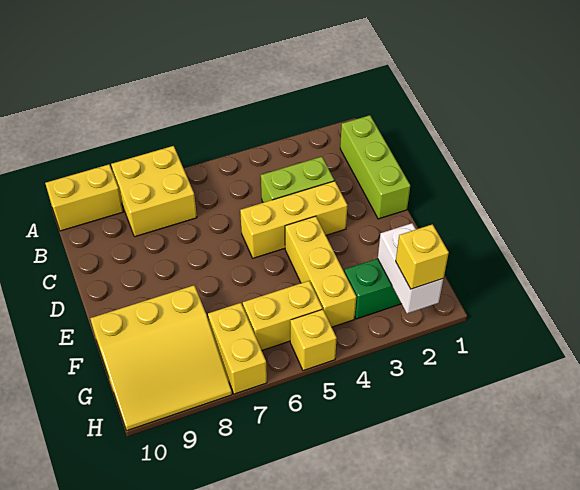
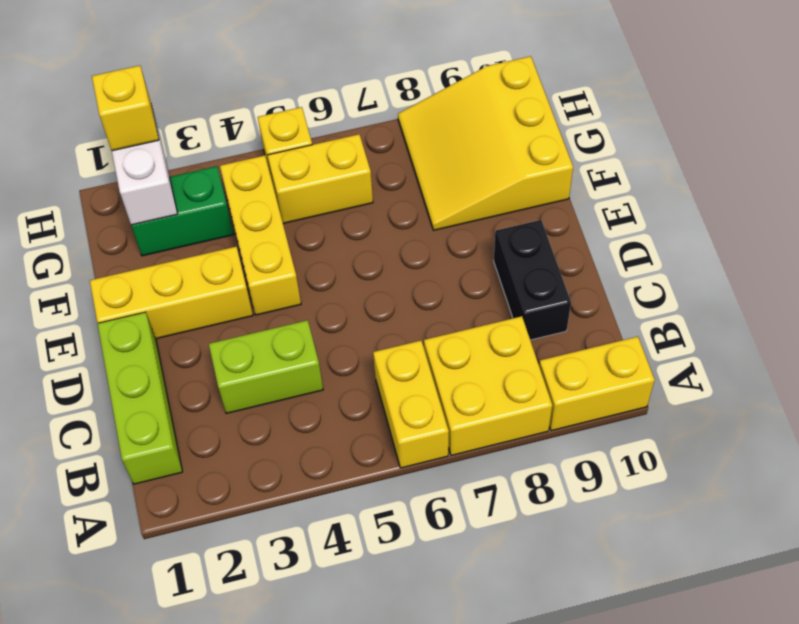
none -> black brick C9:D9 level 1
yellow brick D3:D5 level 1 -> yellow brick E1:E3 level 1
yellow slope F8:H10 level 1 top F -> yellow slope F8:H10 level 1 top 10
yellow brick G7:H7 level 1 -> yellow brick A6:B6 level 1

